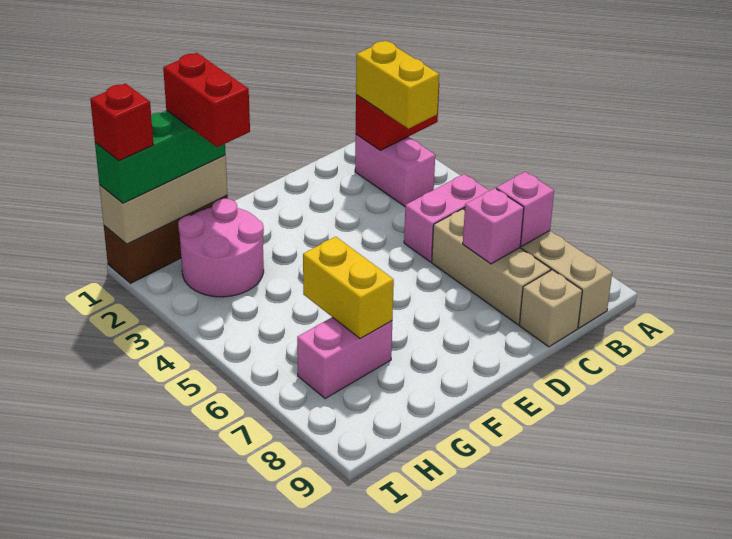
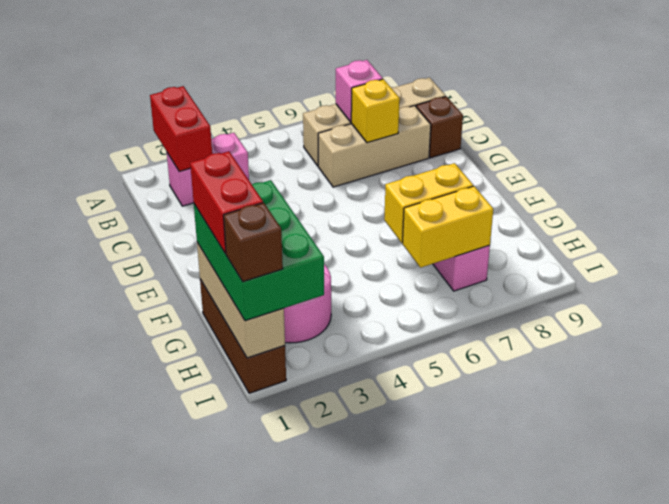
yellow brick B2:B3 level 3 -> yellow brick H6:H7 level 2
pink brick B5:C5 level 1 -> none
pink brick C7 level 2 -> yellow brick C7 level 2
tan brick C9 level 1 -> brown brick C9 level 1
green brick G1:I1 level 3 -> green brick G1:I2 level 3
red brick G1:G2 level 4 -> red brick G1:H1 level 4
red brick I1 level 4 -> brown brick I1 level 4

